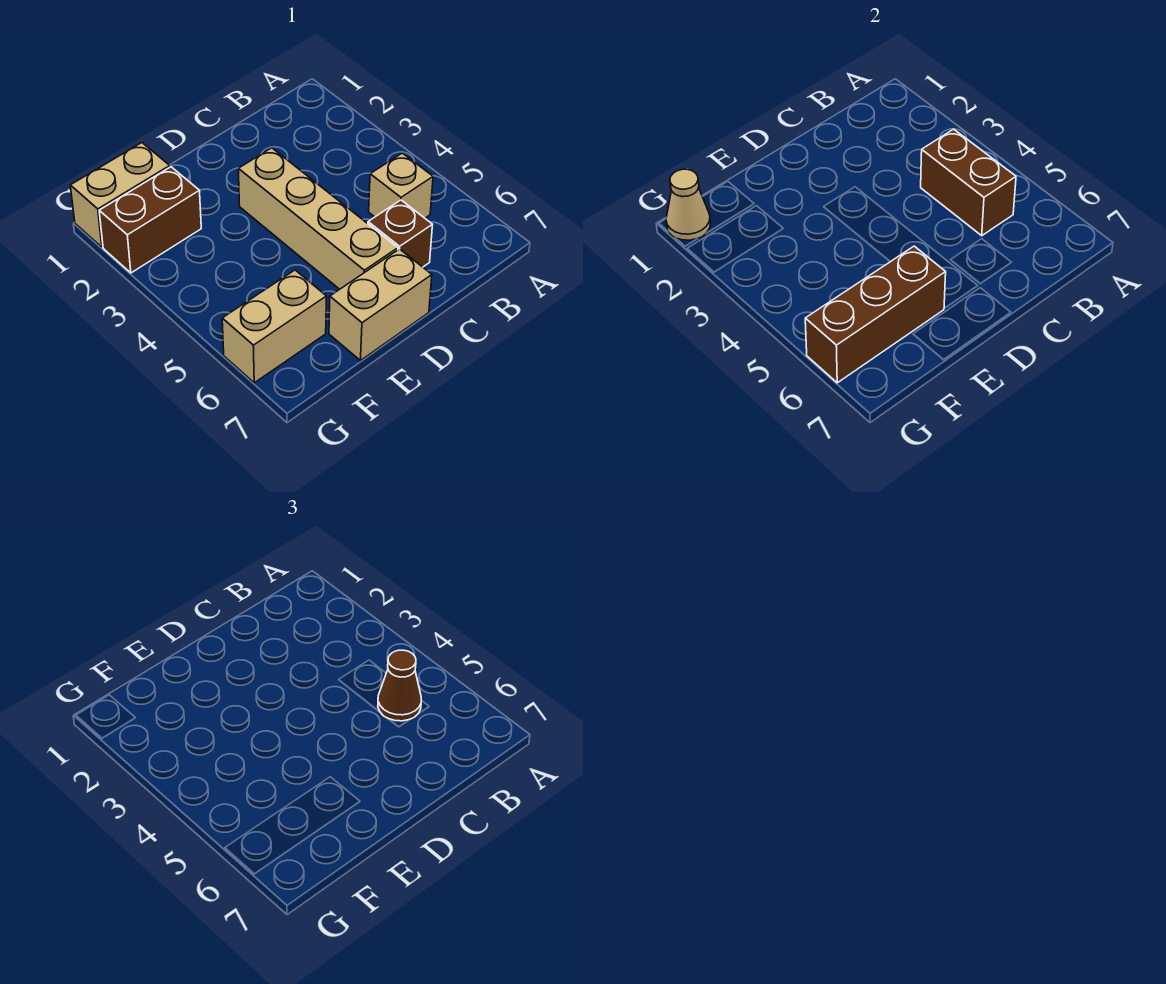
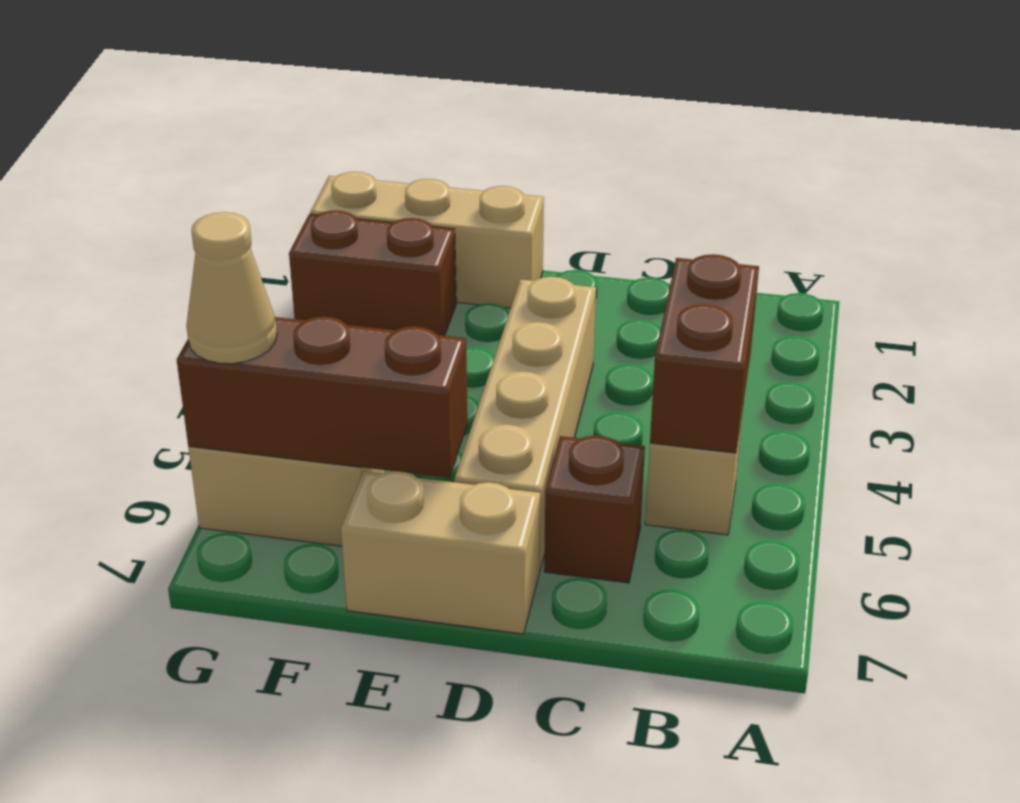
brown cone B5 level 3 -> none
tan brick F1:G1 level 1 -> tan brick E1:G1 level 1
tan cone G1 level 2 -> tan cone G6 level 3

